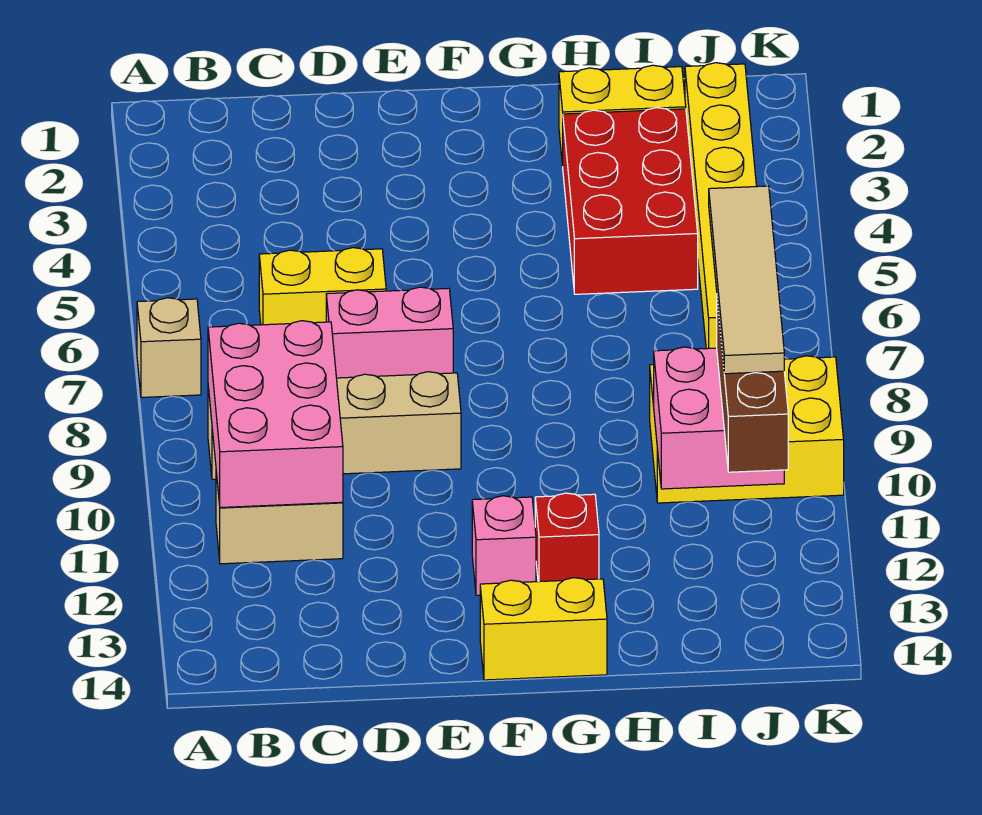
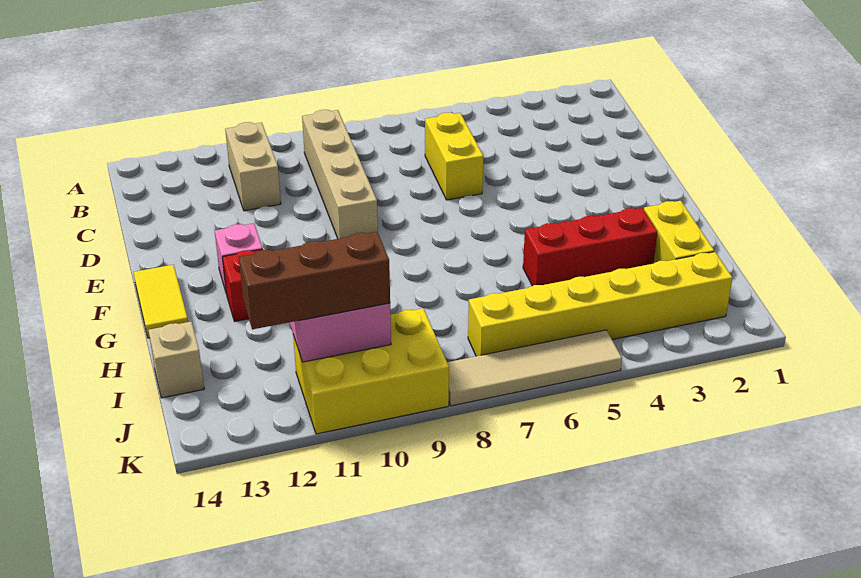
tan brick A7 level 1 -> tan brick I14 level 1
pink brick B9:C11 level 2 -> none
pink brick D7:E7 level 1 -> none
yellow brick F14:G14 level 1 -> yellow tile F14:G14 level 1
red brick H3:I5 level 1 -> red brick H3:H5 level 1
yellow brick I9:K10 level 1 -> yellow brick J9:K11 level 1
tan tile J8:J11 level 4 -> tan tile K5:K8 level 1

